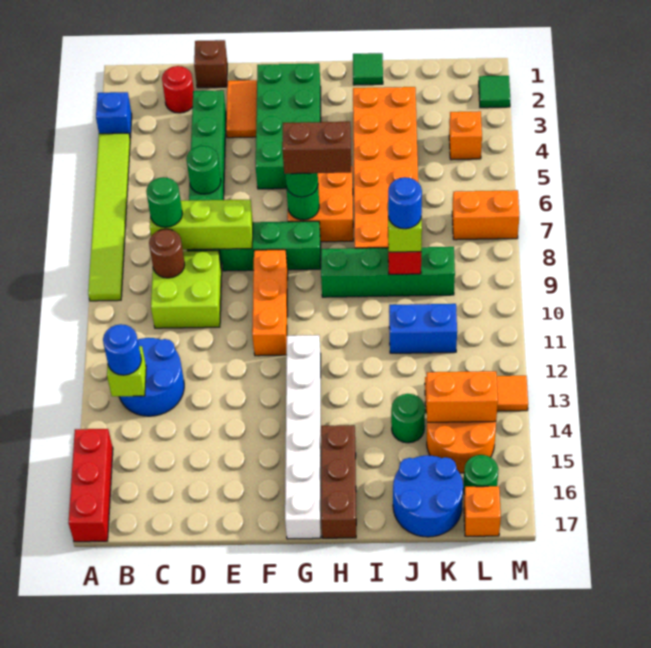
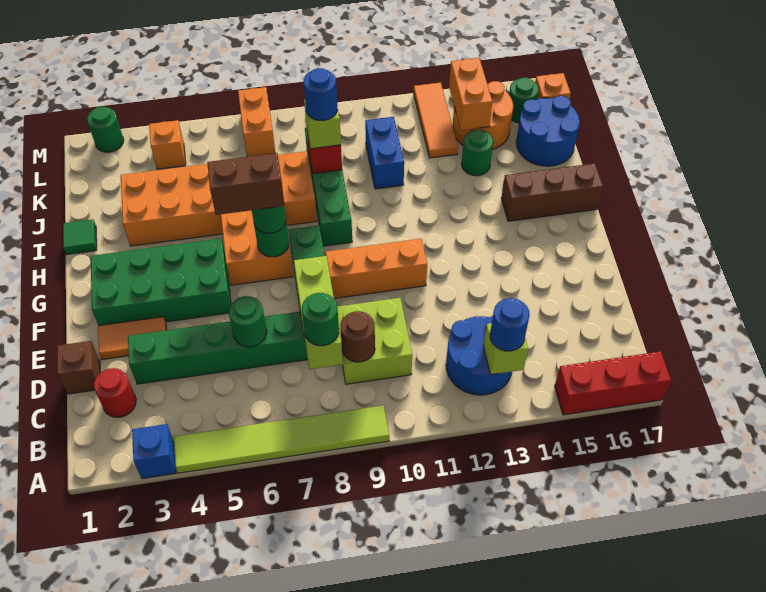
brown brick G7:H7 level 4 -> brown brick G6:G7 level 4
white brick G12:G17 level 1 -> none
green tile M2 level 1 -> green round brick M2 level 1

